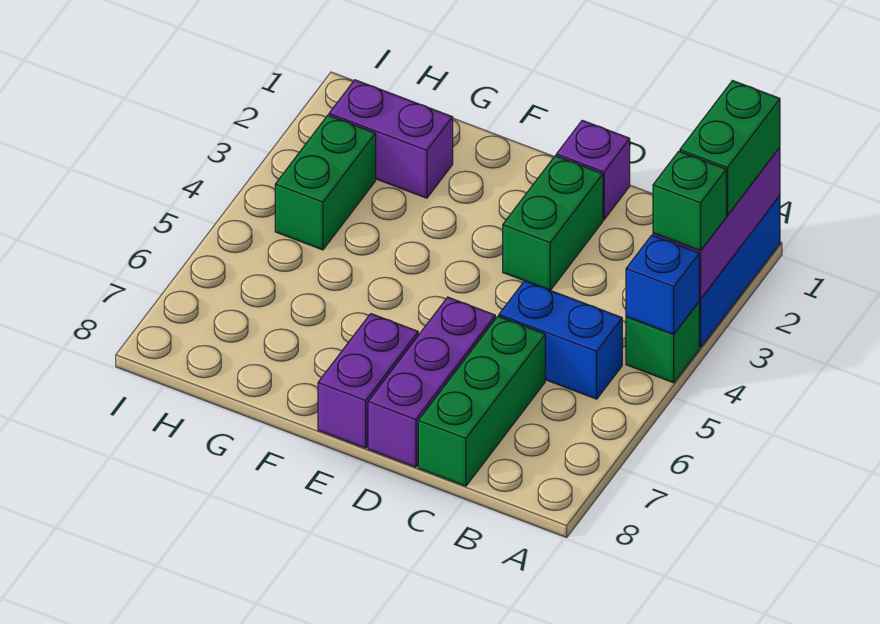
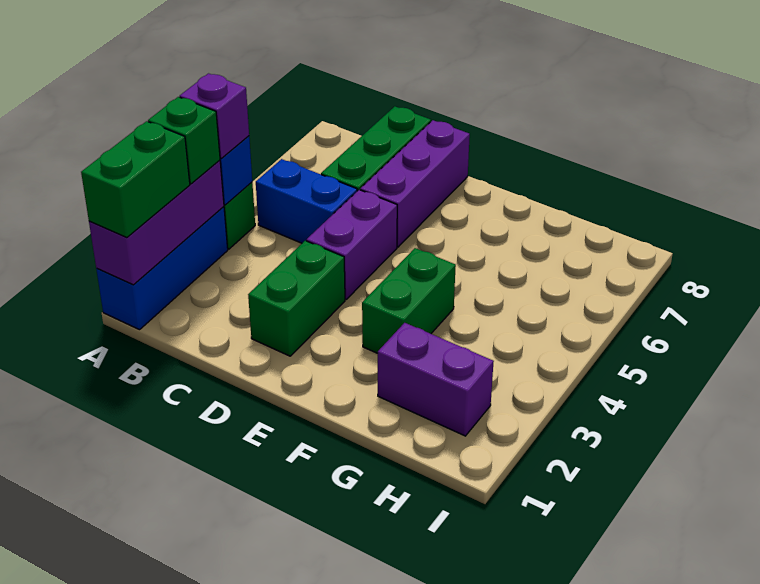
purple brick D1 level 1 -> purple brick A4 level 3
purple brick E7:E8 level 1 -> purple brick D4:D5 level 1
green brick H3:H4 level 1 -> green brick F3:F4 level 1

